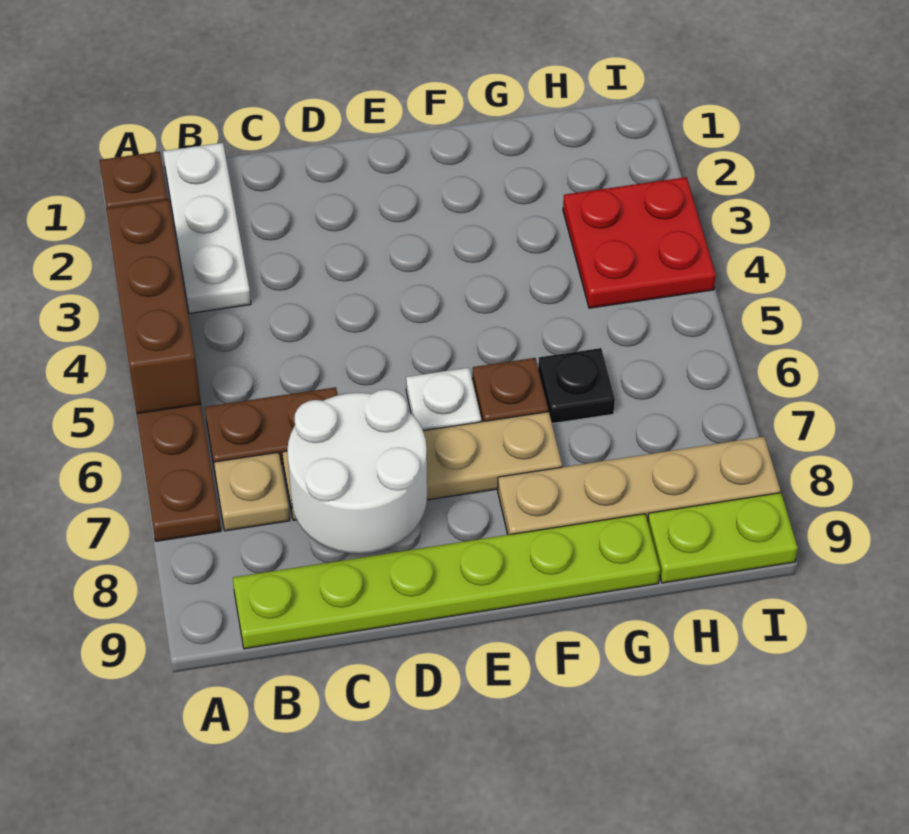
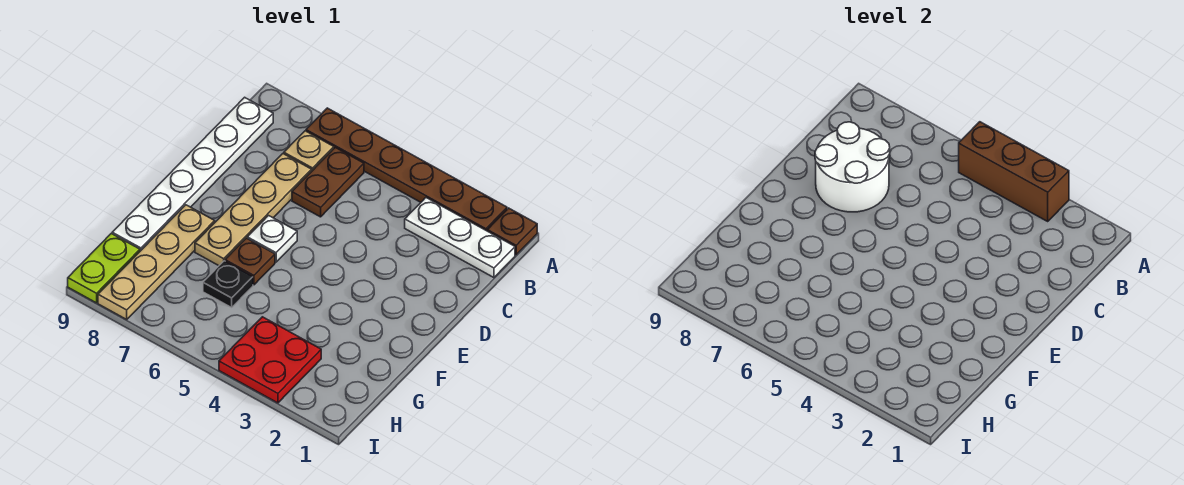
lime plate B9:G9 level 1 -> white plate B9:G9 level 1

